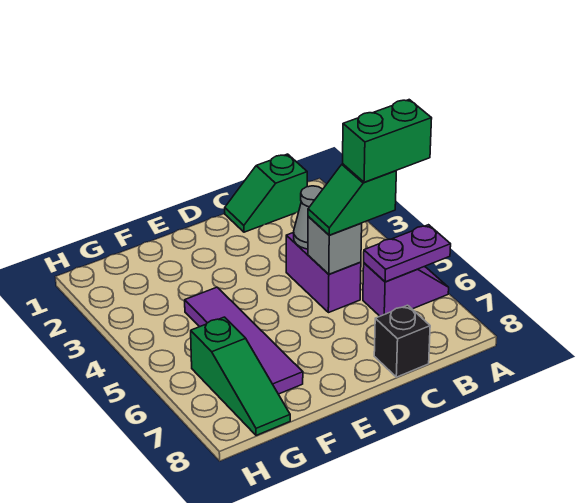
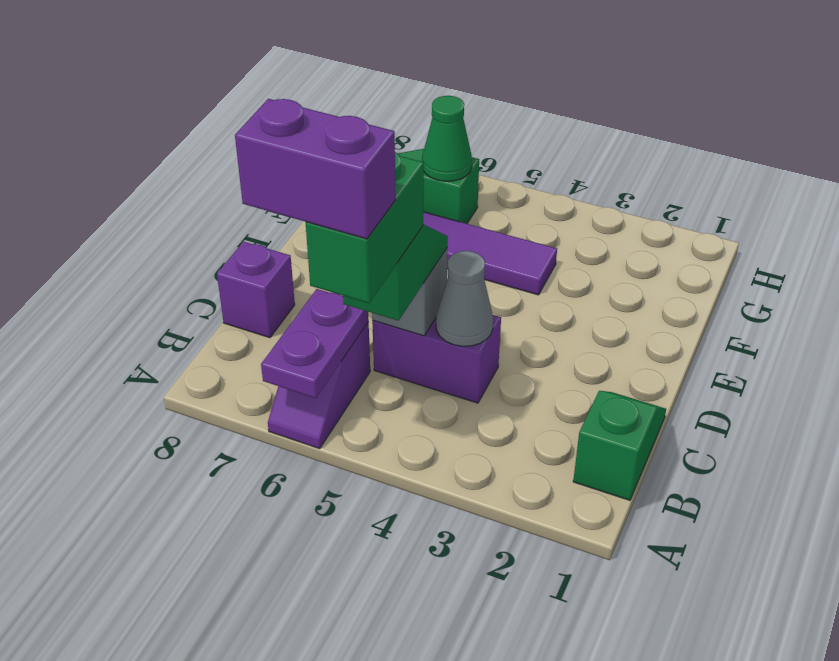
none -> purple brick A5:A6 level 5
black brick C8 level 1 -> purple brick C8 level 1
none -> green cone G6 level 2

